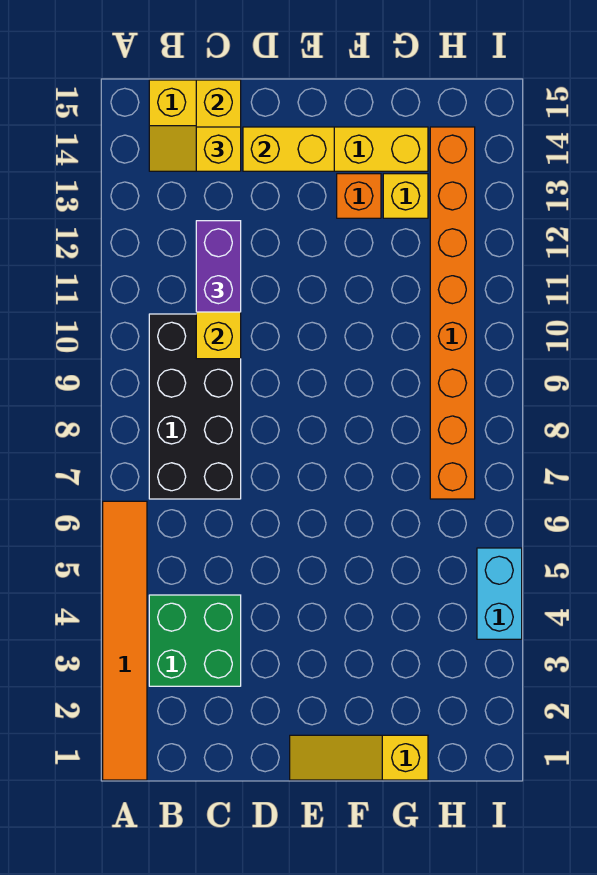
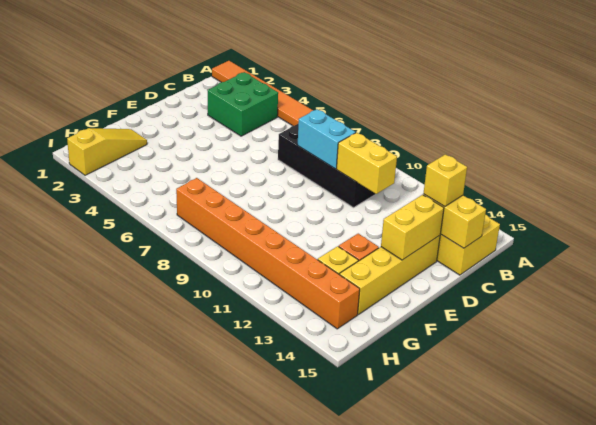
purple brick C11:C12 level 3 -> none
yellow slope E1:G1 level 1 top G -> yellow slope G2:I2 level 1 top I
cyan brick I4:I5 level 1 -> cyan brick C8:C9 level 2

